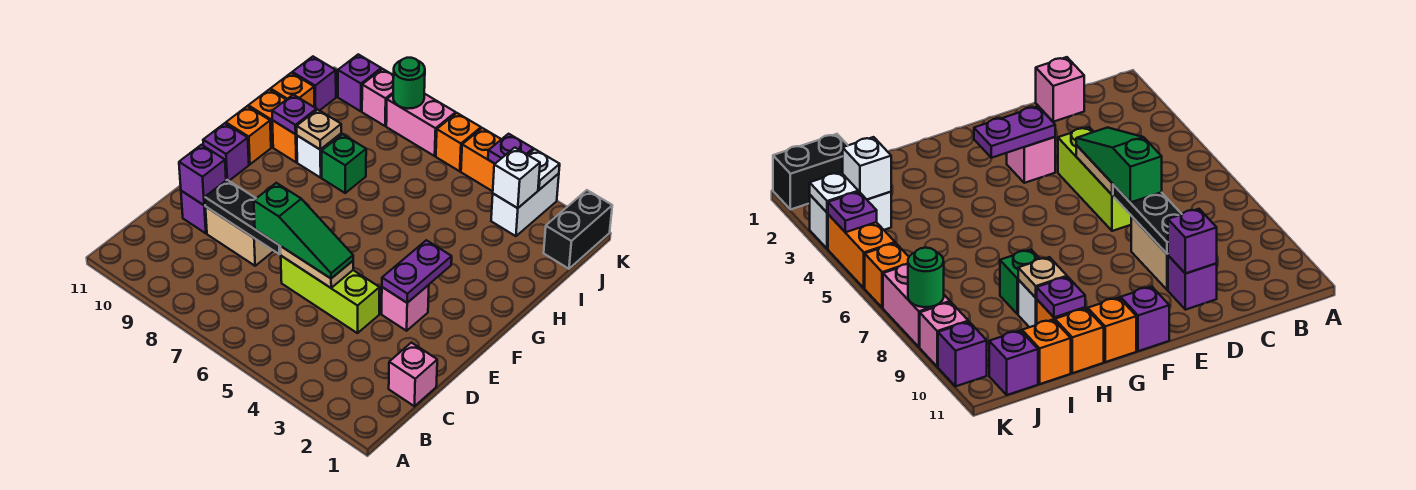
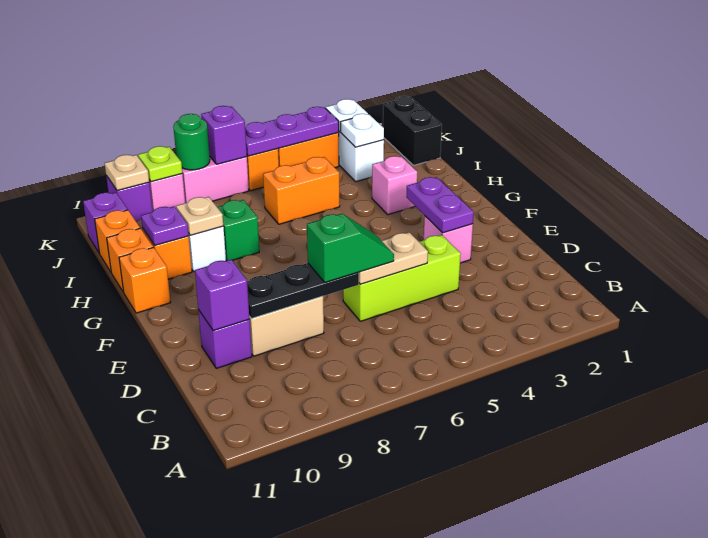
pink brick C1 level 1 -> pink brick H3 level 1
green slope D5:D7 level 3 top 7 -> green slope D6:D7 level 3 top 7
purple brick F11 level 1 -> purple brick K7 level 2
none -> orange brick I5:I6 level 1
white brick J3 level 2 -> white plate J3 level 2
purple plate K4 level 2 -> purple plate K4:K6 level 2
none -> lime plate K9 level 2
none -> tan plate K10 level 2

